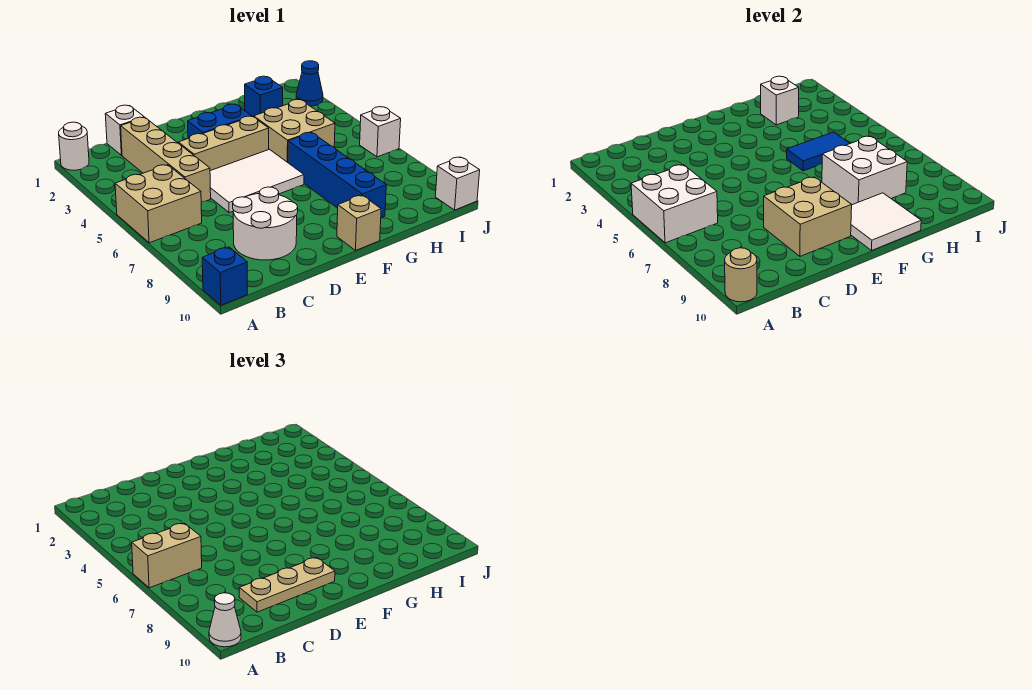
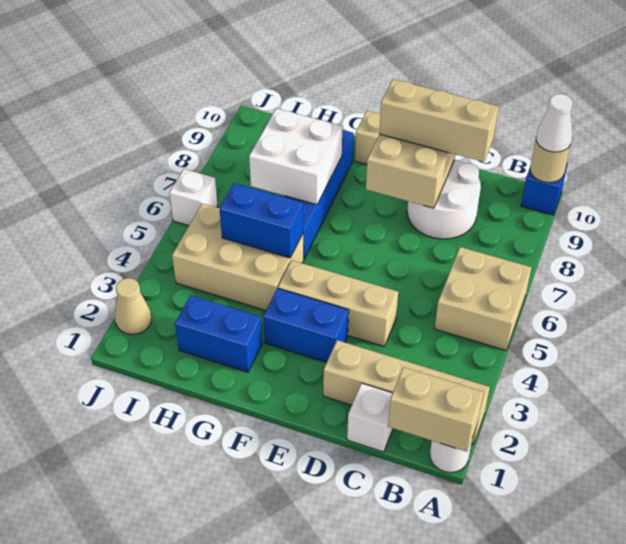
white brick A5:B6 level 2 -> none
tan brick A6:B6 level 3 -> tan brick A1:B1 level 2
tan brick C2:C5 level 1 -> tan brick A2:D2 level 1
tan plate C9:E9 level 3 -> tan brick C9:E9 level 3
white tile D5:F6 level 1 -> none
white tile F9:G10 level 2 -> none
tan brick G4:H5 level 1 -> tan brick G4:I5 level 1
blue tile G5:H5 level 2 -> blue brick G5:H5 level 2
blue brick H2 level 1 -> blue brick G2:H2 level 1
white brick H2 level 2 -> none
blue cone J2 level 1 -> tan cone J2 level 1
white brick J10 level 1 -> none

